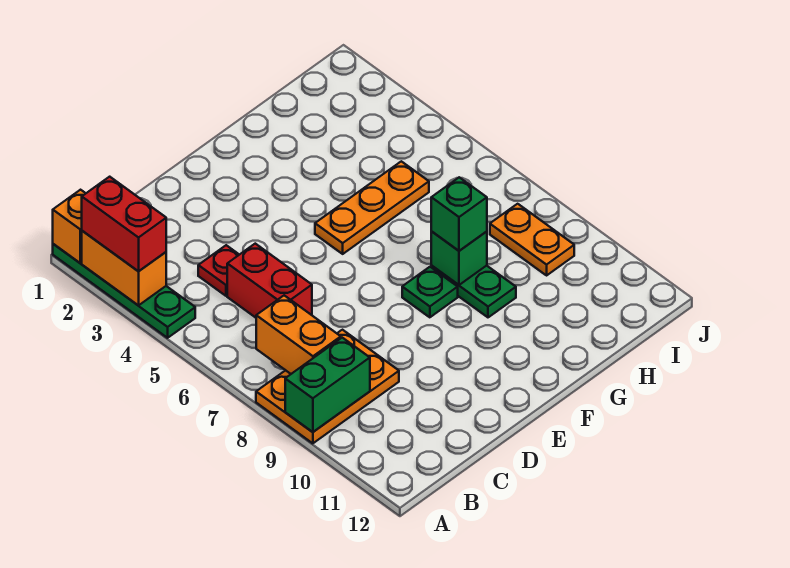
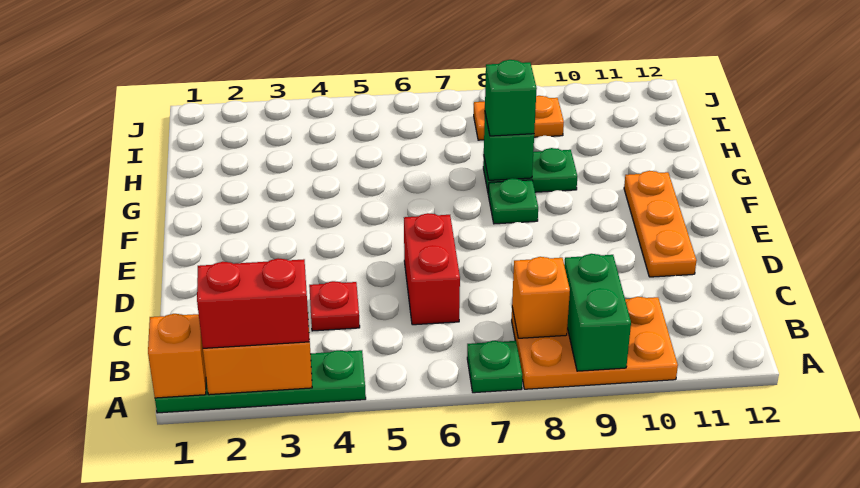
none -> green plate A7 level 1
orange plate A8:C9 level 1 -> orange plate A8:B10 level 1
orange brick B7:B8 level 2 -> orange brick B8 level 2
red brick C5:C6 level 1 -> red brick C6:D6 level 1
orange plate F5:H5 level 1 -> orange plate D11:F11 level 1

